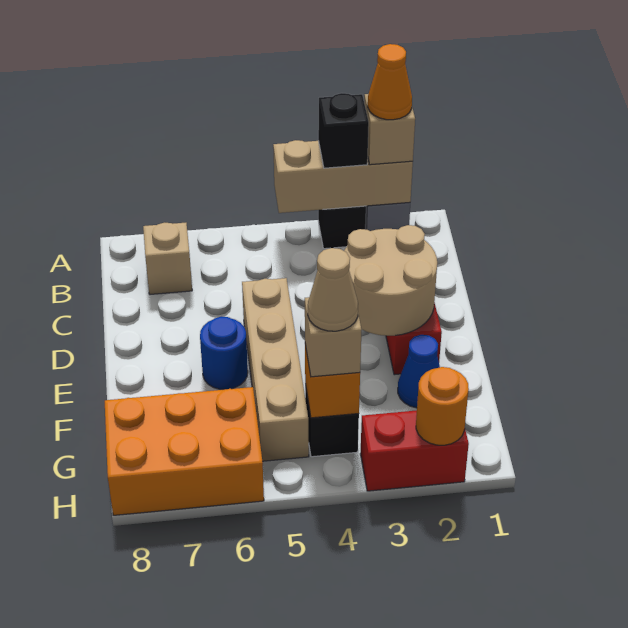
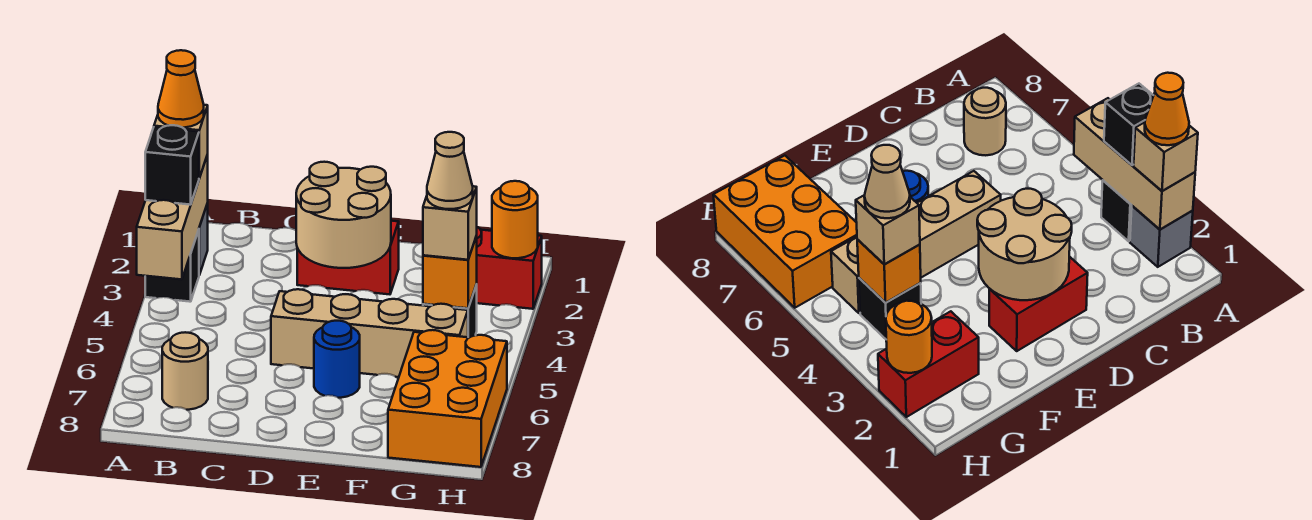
tan brick B7 level 1 -> tan round brick B7 level 1
blue cone F2 level 1 -> none
red brick H2:H3 level 1 -> red brick G2:H2 level 1

